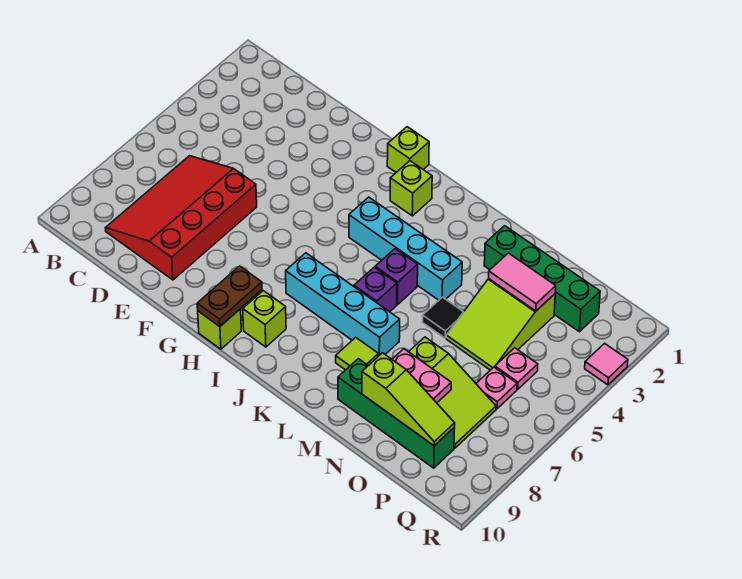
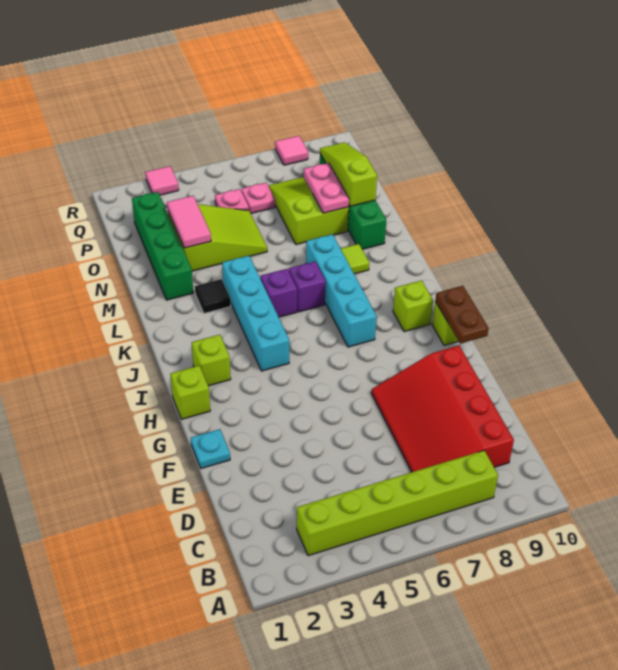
none -> lime brick B3:B8 level 1
red slope C6:E9 level 1 top E -> red slope C7:F9 level 1 top 9
none -> cyan plate F1 level 1
brown plate H9:H10 level 2 -> brown plate G10:H10 level 2
black tile M5 level 1 -> black tile L3 level 1
none -> pink tile R8 level 1

